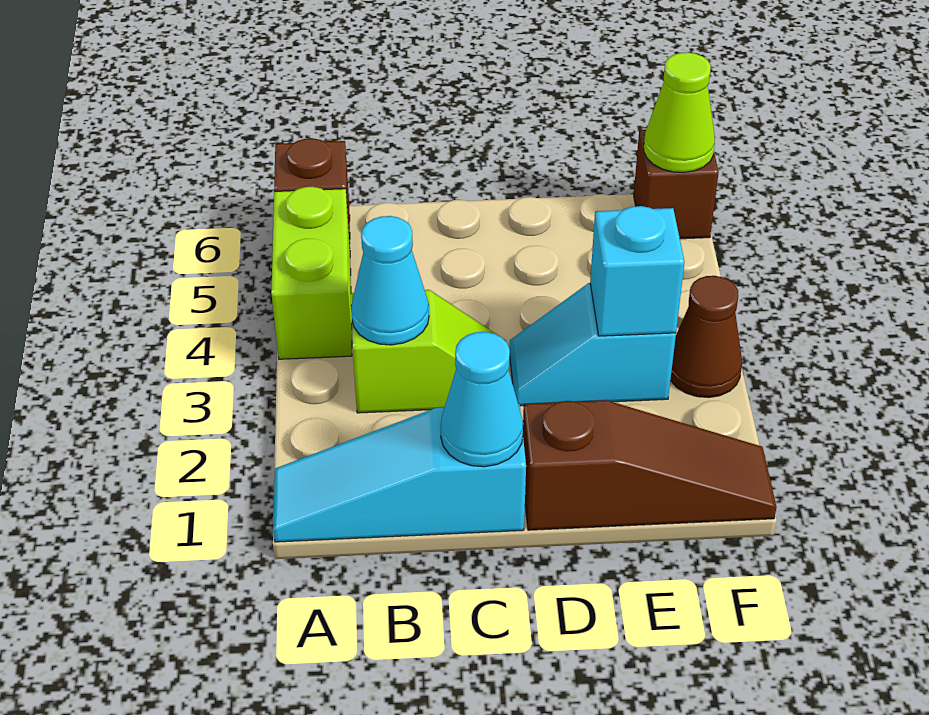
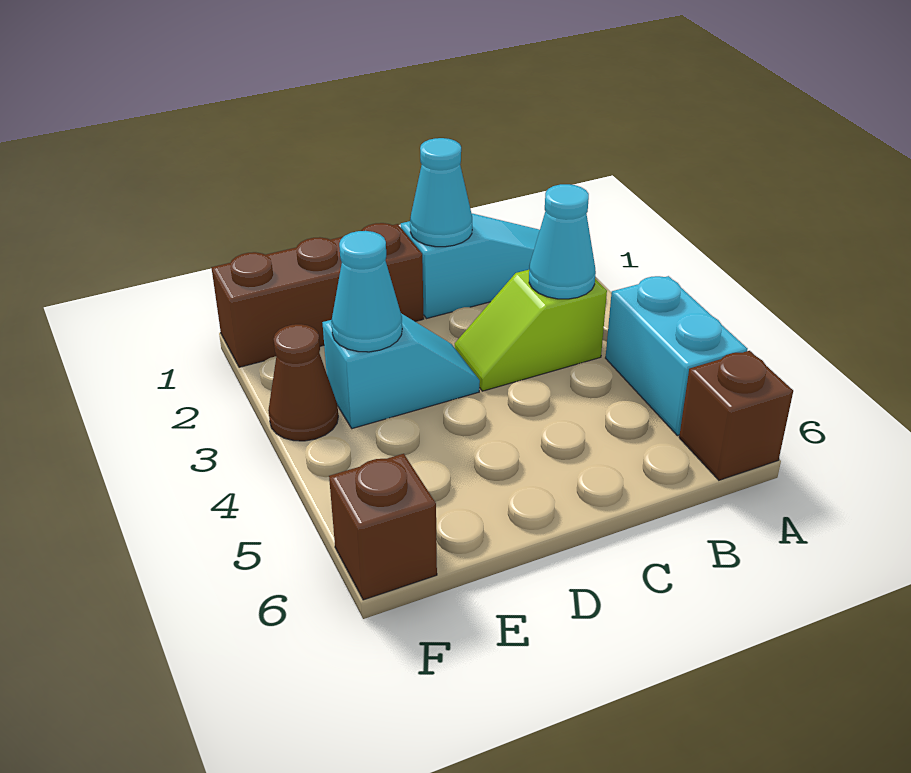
lime brick A4:A5 level 1 -> cyan brick A4:A5 level 1
brown slope D1:F1 level 1 top D -> brown brick D1:F1 level 1
cyan brick E3 level 2 -> cyan cone E3 level 2
lime cone F6 level 2 -> none

